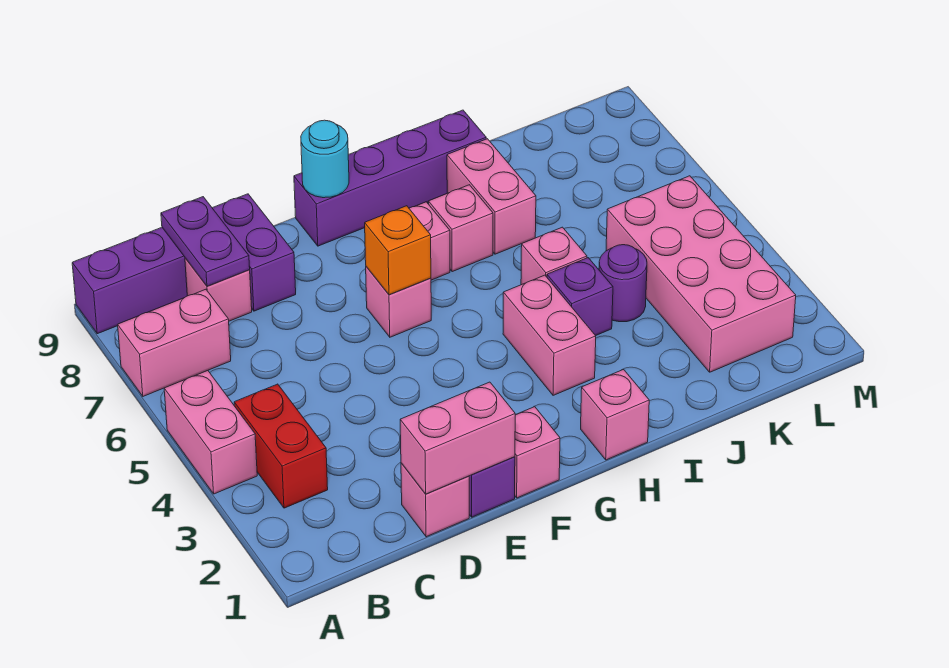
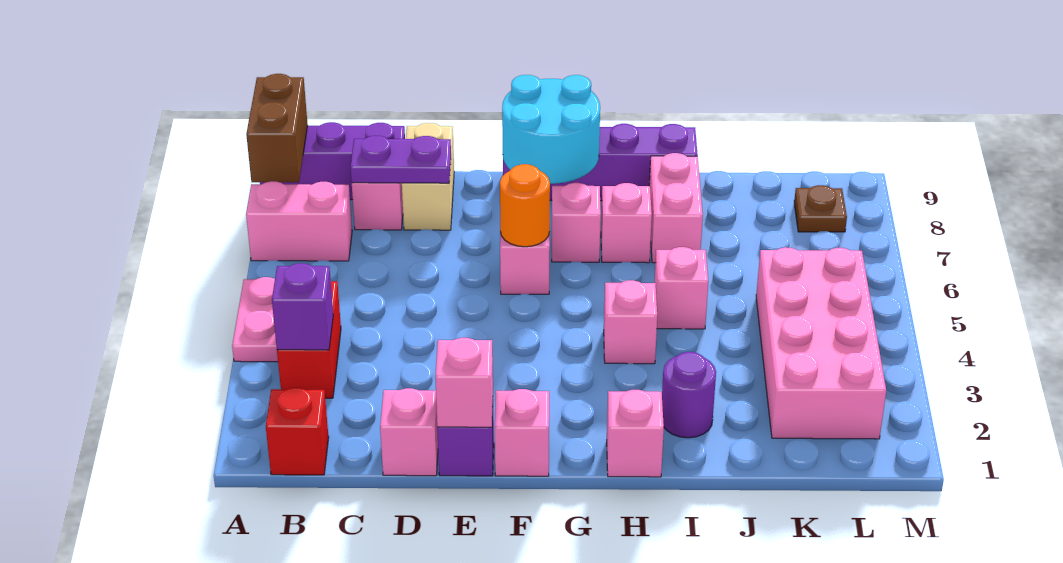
pink brick A4:A5 level 1 -> pink plate A4:A5 level 1
none -> brown brick A8:A9 level 2
none -> red brick B1 level 1
purple plate C8:C9 level 2 -> purple plate C8:D8 level 2
pink brick D1:E1 level 2 -> pink brick E1 level 2
purple brick D8:D9 level 1 -> tan brick D8:D9 level 1
orange brick F6 level 2 -> orange round brick F6 level 2
cyan round brick F9 level 2 -> cyan round brick F8:G9 level 2
pink brick H3:H4 level 1 -> pink brick H4 level 1
purple brick I4 level 1 -> purple brick B3 level 2
purple round brick J4 level 1 -> purple round brick I2 level 1
none -> brown plate L8 level 1

